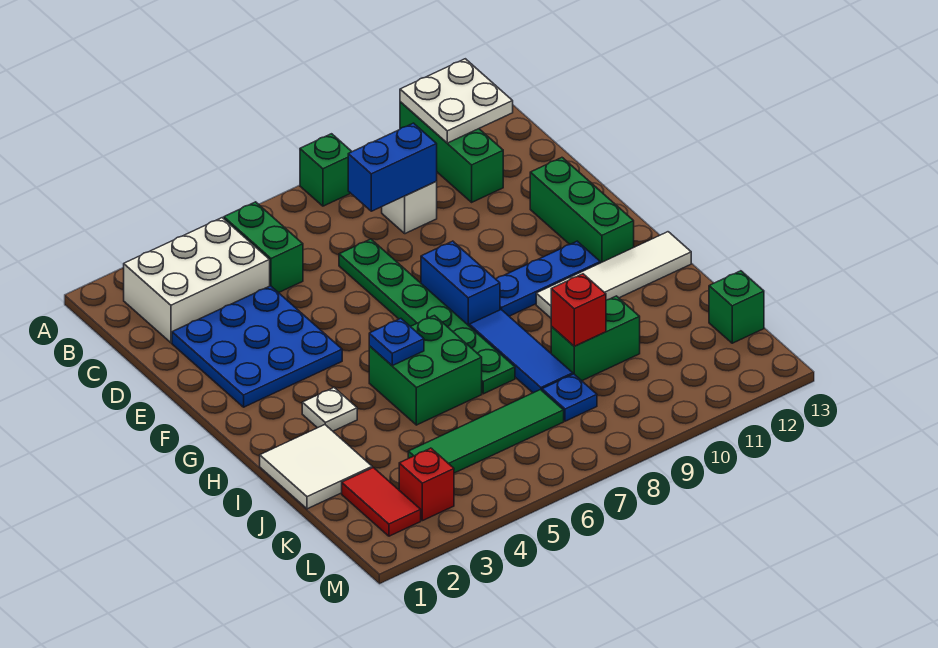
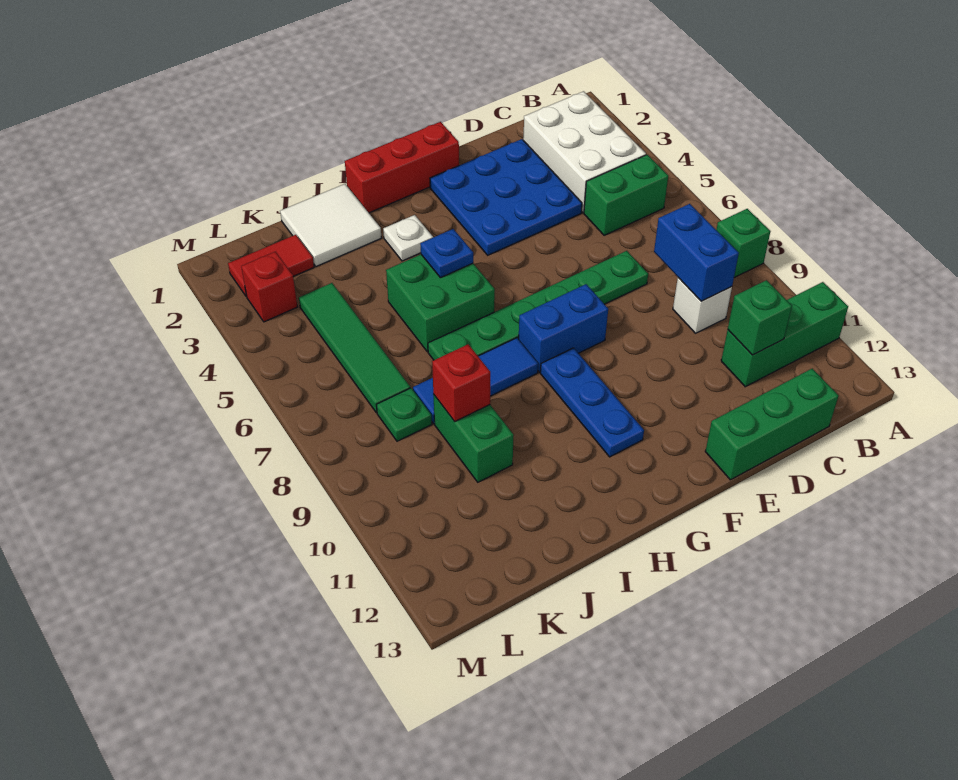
white plate A11:B12 level 2 -> none
green brick E12:G12 level 1 -> green brick C13:E13 level 1
none -> red brick F1:H1 level 1
white tile H10:H13 level 1 -> none
blue plate K8 level 1 -> green plate K8 level 1
green brick K13 level 1 -> green brick C11 level 2

